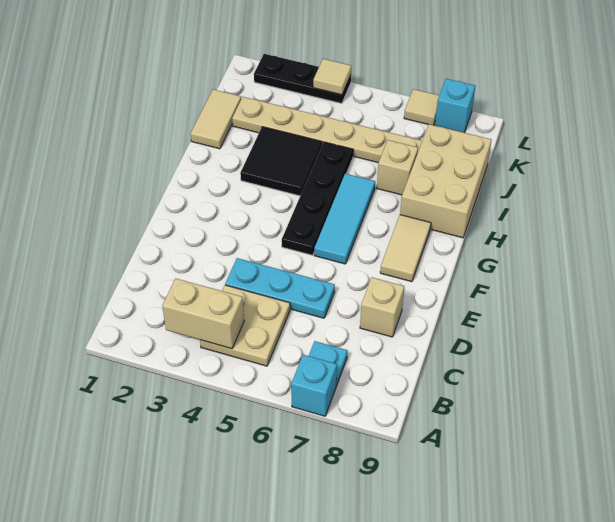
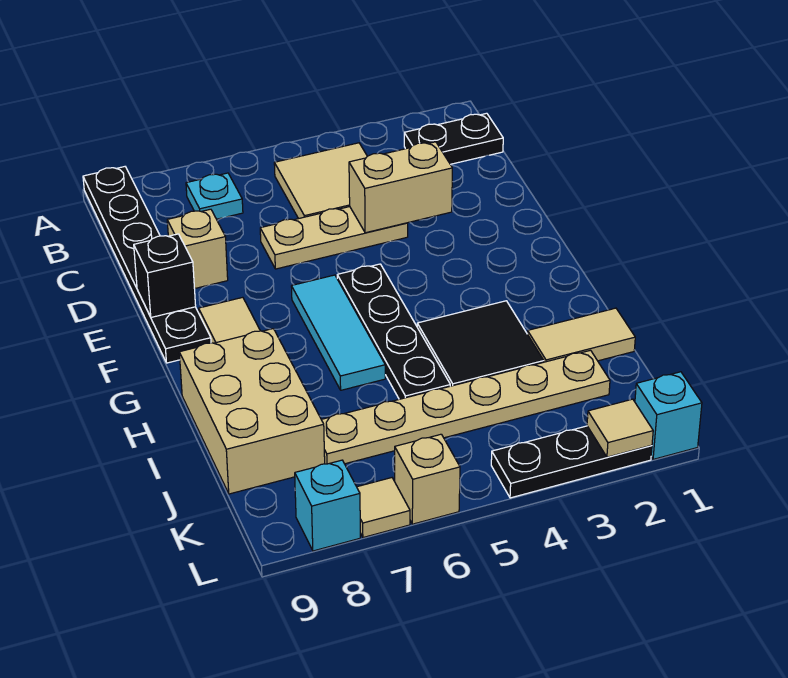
cyan brick A7 level 1 -> cyan brick L1 level 1
none -> black plate A9:F9 level 1
none -> black plate B1:B2 level 1
tan brick B3:B4 level 2 -> tan brick D3:D4 level 2
tan plate B4:C5 level 1 -> tan tile B4:C5 level 1
cyan plate D4:D6 level 1 -> tan plate D4:D6 level 1
none -> black brick E9 level 2
tan tile I1:J1 level 1 -> tan tile I1:I2 level 1
tan brick I7 level 1 -> tan brick L6 level 1
tan tile L4 level 2 -> tan tile L2 level 2

